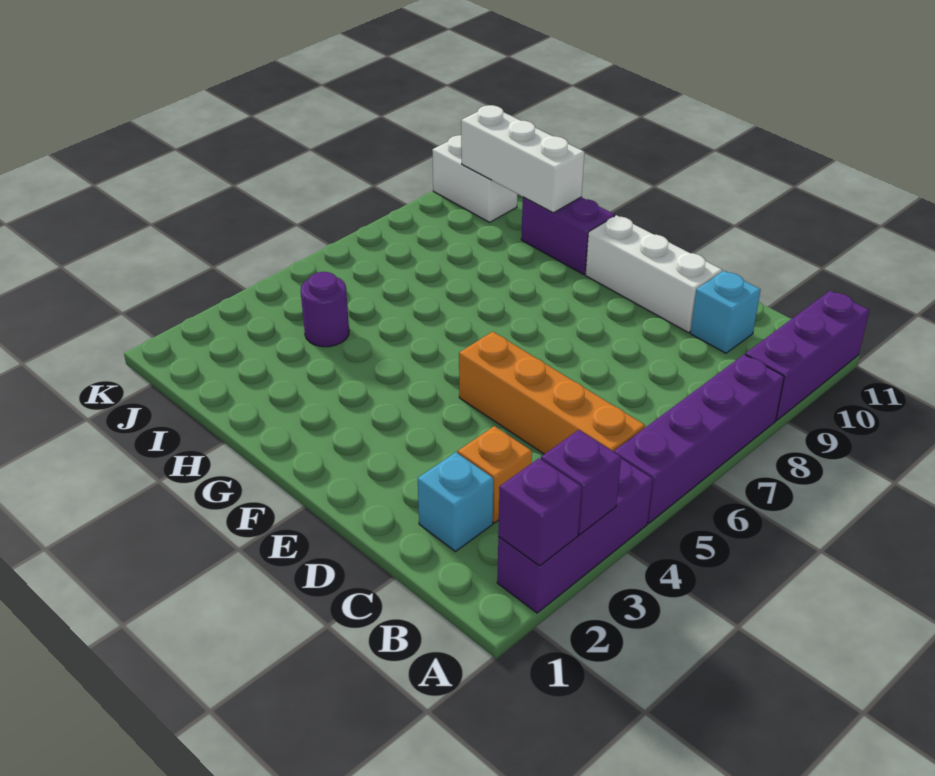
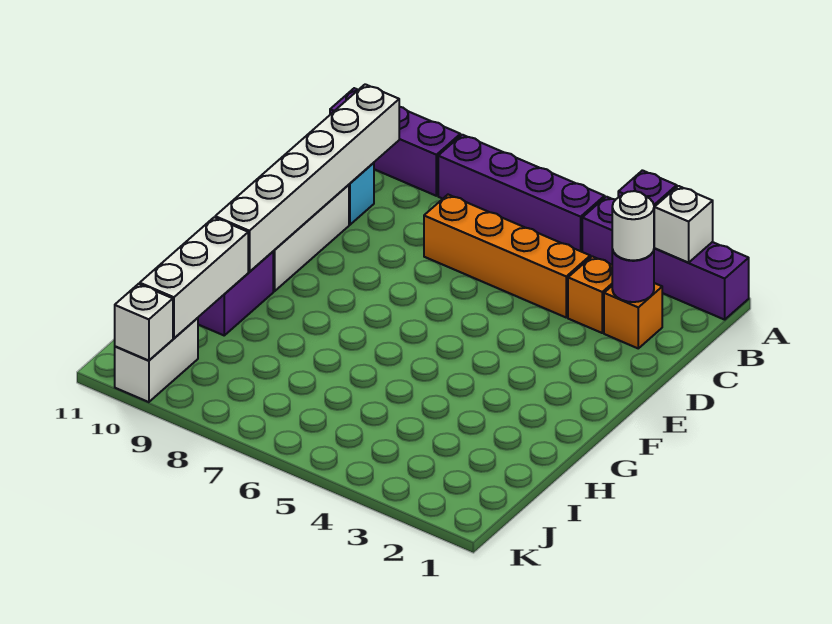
purple brick A2:A4 level 1 -> purple brick A1:A4 level 1
purple brick A2 level 2 -> white brick A2 level 2
orange brick B5:E5 level 1 -> orange brick C4:C7 level 1
none -> white brick B10:G10 level 2
cyan brick C2 level 1 -> orange brick C2 level 1
none -> white round brick C2 level 3
purple round brick I4 level 1 -> purple round brick C2 level 2
none -> white brick K10 level 2

